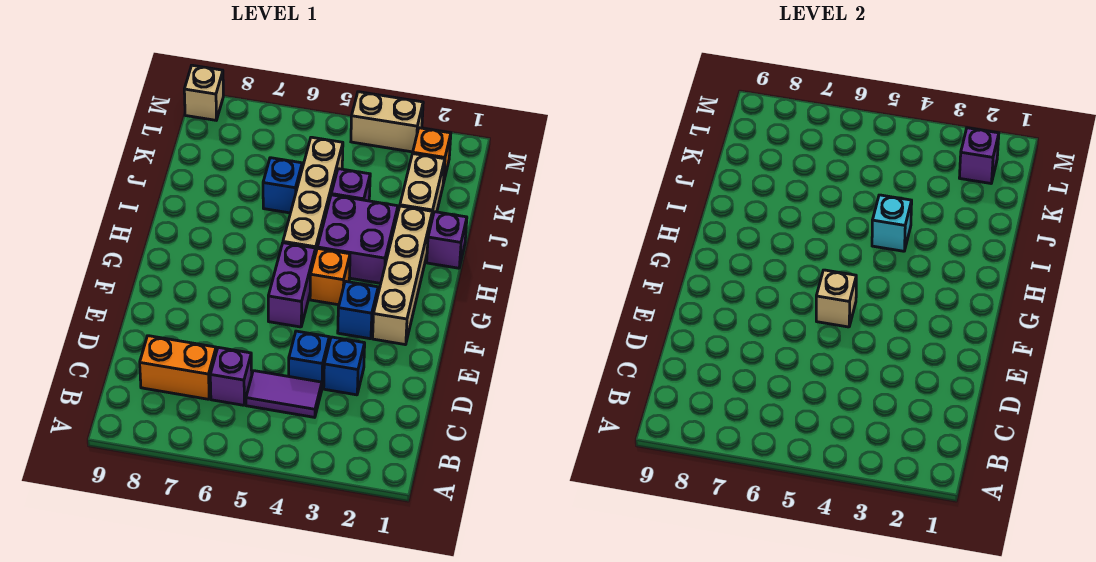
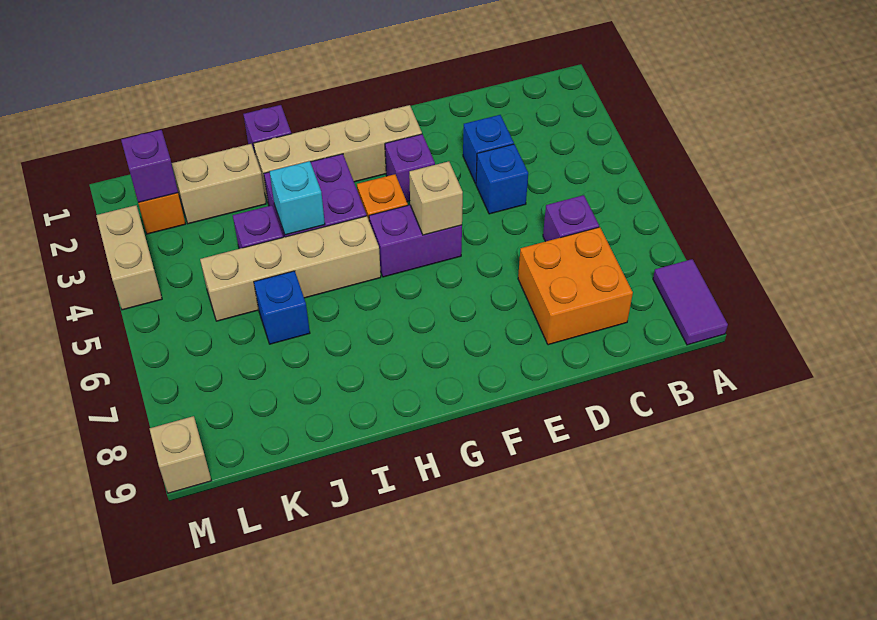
purple tile C4:C5 level 1 -> purple tile A8:A9 level 1
orange brick C7:C8 level 1 -> orange brick C7:D8 level 1
blue brick F3 level 1 -> purple brick F3 level 1

